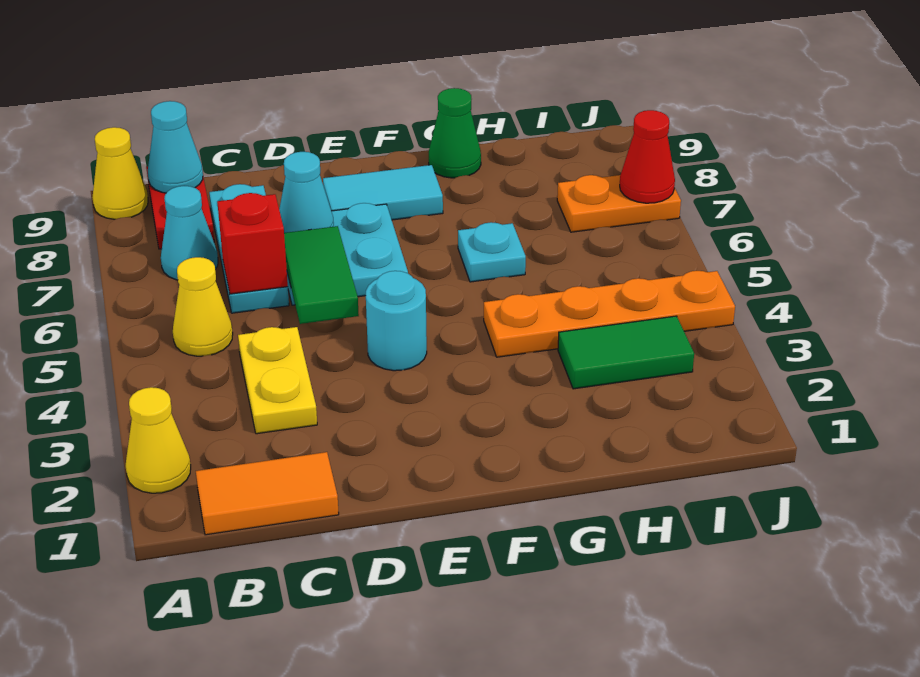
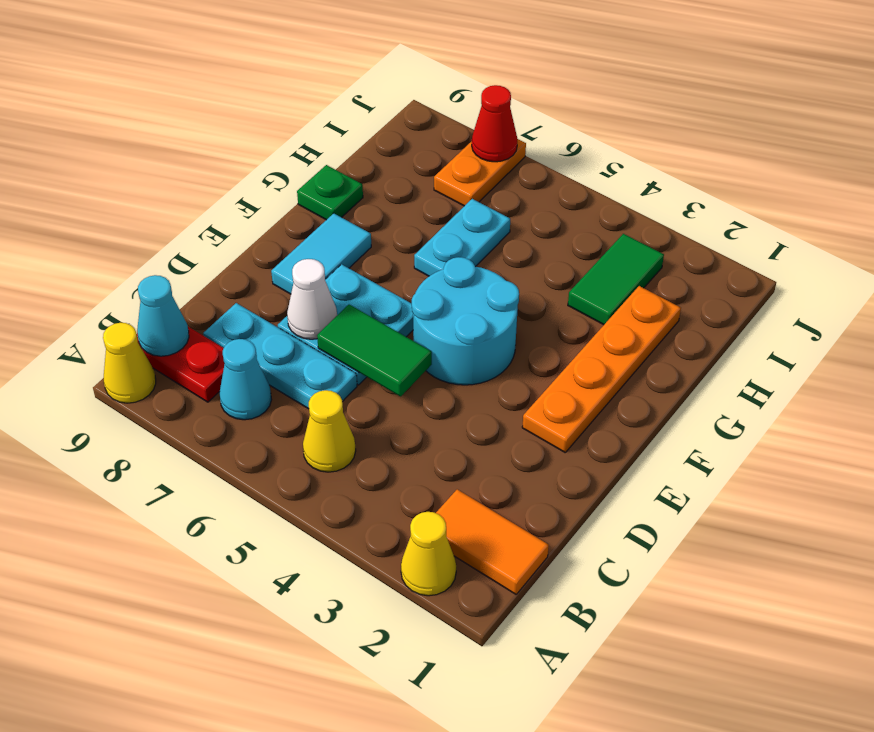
orange tile B1:C1 level 1 -> orange tile B1:B2 level 1
yellow plate C3:C4 level 1 -> none
red brick C6 level 2 -> none
cyan cone D7 level 2 -> white cone D7 level 2
cyan round brick E4 level 1 -> cyan round brick E4:F5 level 1
orange plate G4:J4 level 1 -> orange plate E2:H2 level 1
cyan plate G6 level 1 -> cyan plate G6:H6 level 1
green cone G9 level 1 -> green plate G9 level 1

